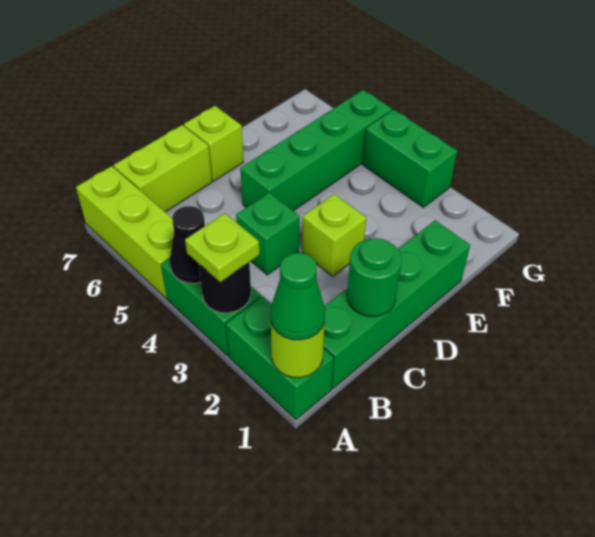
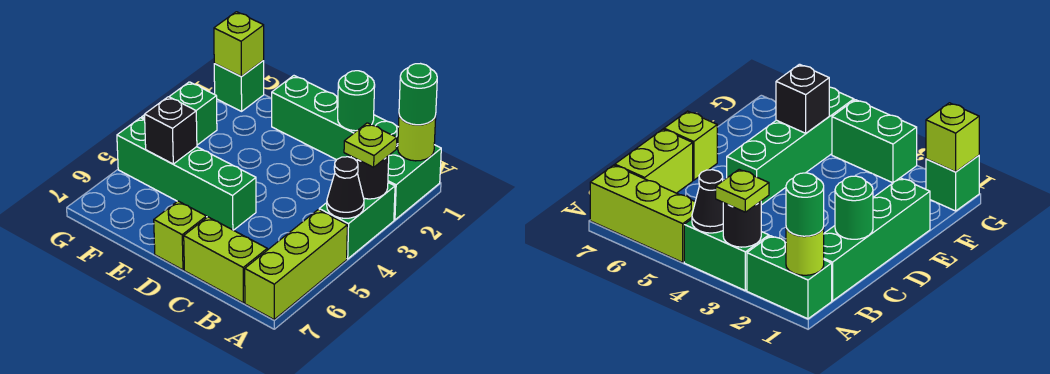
green cone A1 level 3 -> green round brick A1 level 3
green brick C4 level 1 -> green brick G1 level 1
lime brick D3 level 1 -> lime brick G1 level 2
none -> black brick F5 level 2

